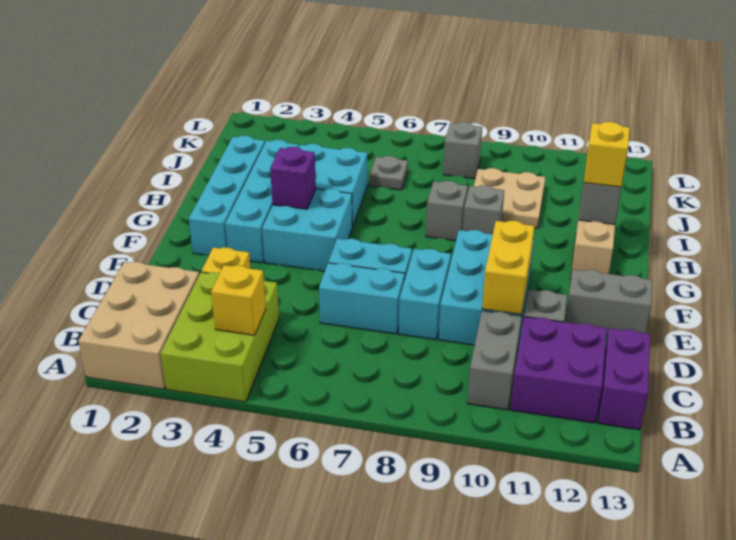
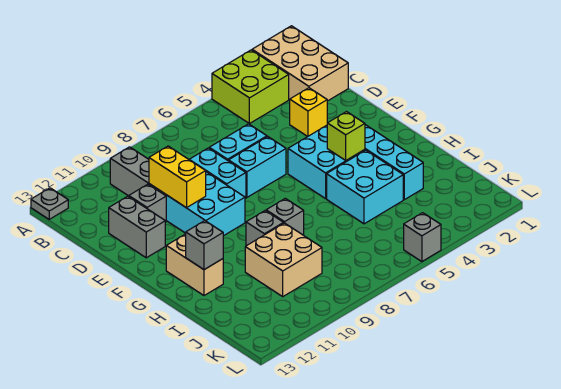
lime brick A3:C4 level 1 -> lime brick A3:B4 level 1
yellow brick B4 level 2 -> none
purple brick B11:C12 level 1 -> none
purple brick B13:C13 level 1 -> none
grey brick E12:E13 level 1 -> grey brick D12:E12 level 1
cyan brick F2:I2 level 1 -> none
purple brick G4 level 2 -> lime brick G4 level 2
yellow brick H12 level 3 -> none
tan plate I9:J10 level 1 -> tan brick I9:J10 level 1
grey plate J6 level 1 -> grey plate A13 level 1
grey brick K8 level 1 -> grey brick L5 level 1

